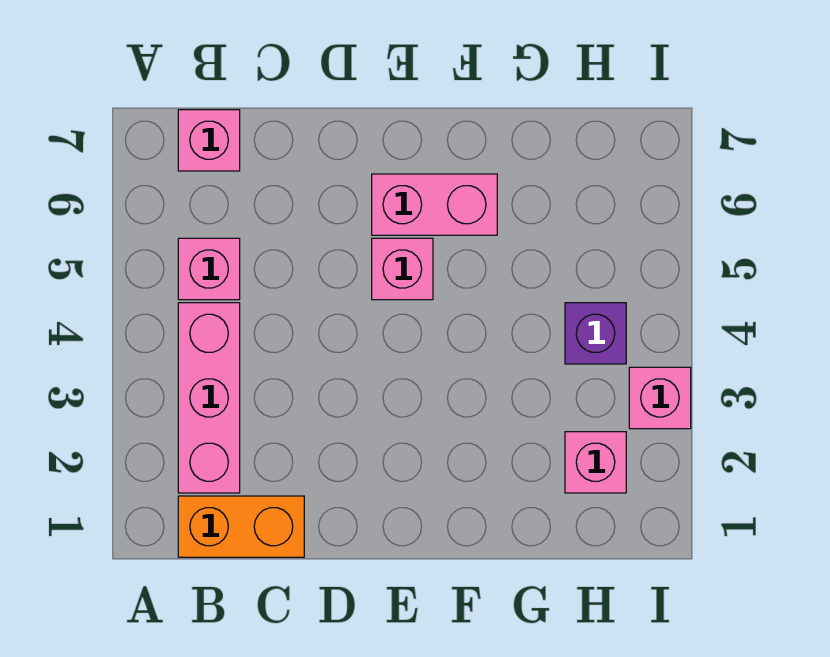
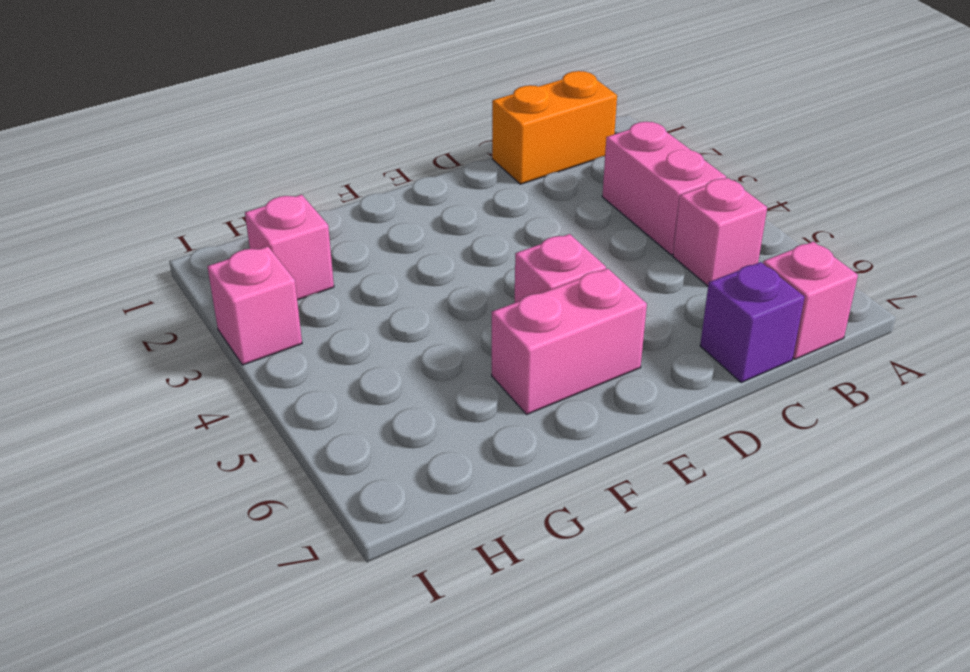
pink brick B2:B4 level 1 -> pink brick B3:B4 level 1
purple brick H4 level 1 -> purple brick C7 level 1

